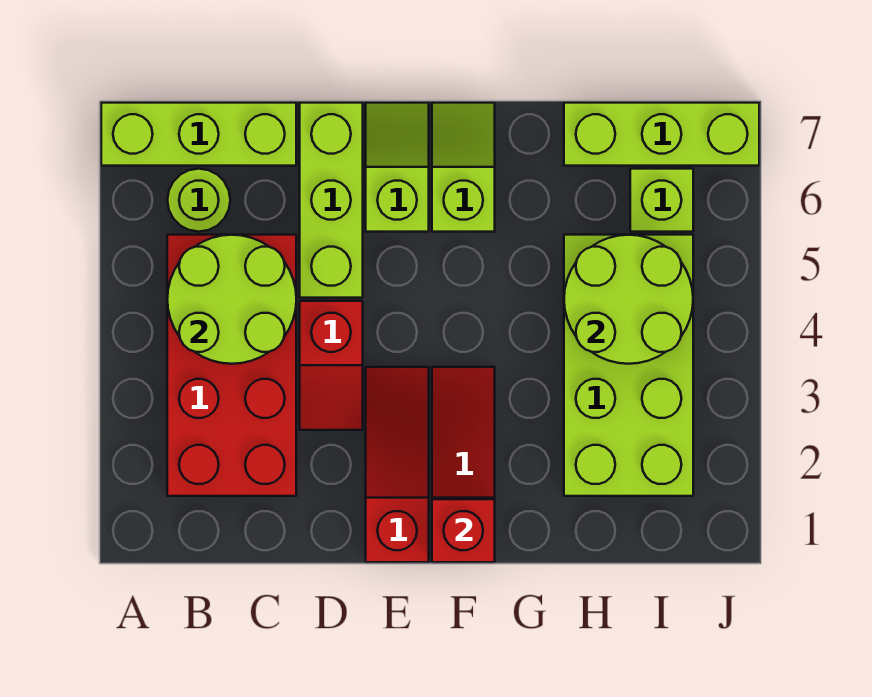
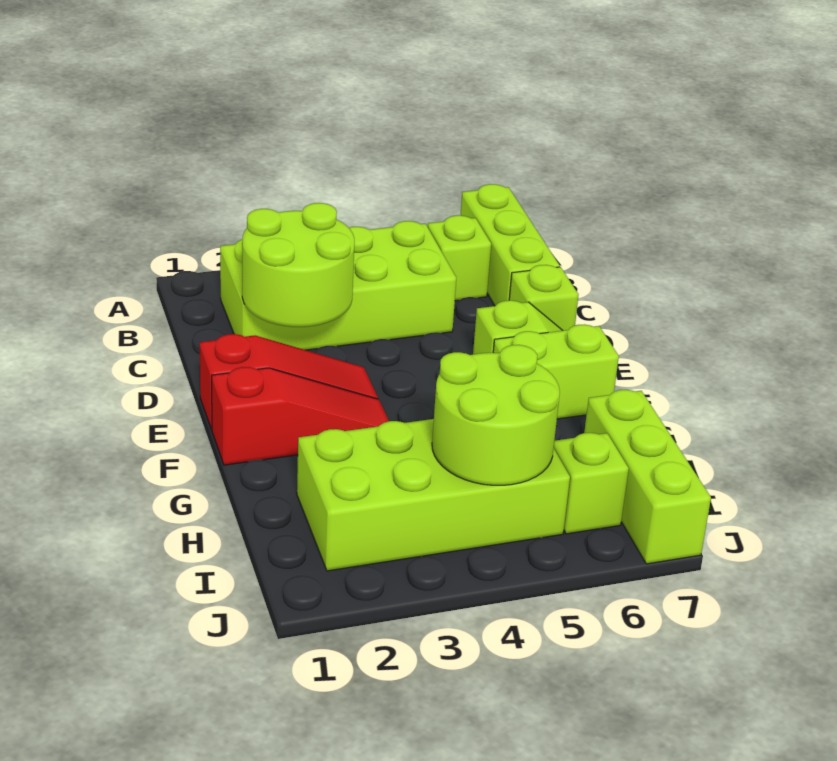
red brick B2:C5 level 1 -> lime brick B2:C5 level 1
lime round brick B4:C5 level 2 -> lime round brick C2:D3 level 2
lime round brick B6 level 1 -> lime brick B6 level 1
red slope D3:D4 level 1 top 4 -> none
lime brick D5:D7 level 1 -> lime brick D7 level 1
red brick F1 level 2 -> none
lime slope F6:F7 level 1 top 6 -> lime brick F6:F7 level 1

